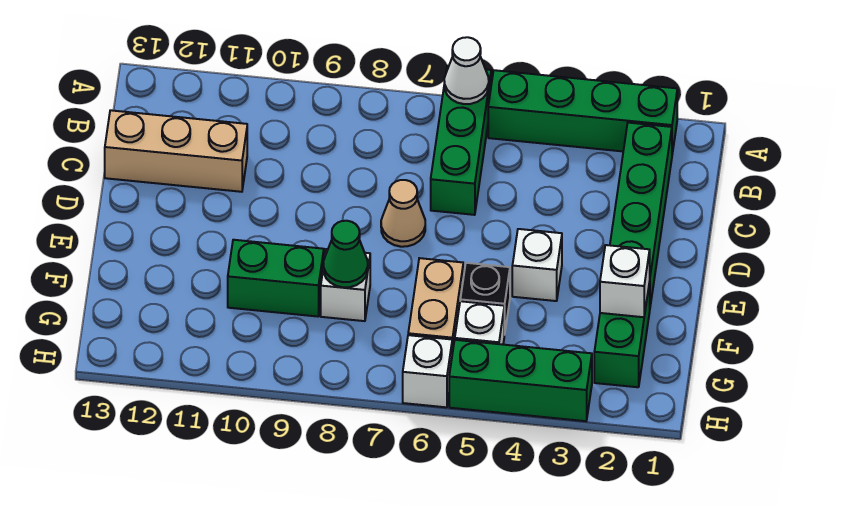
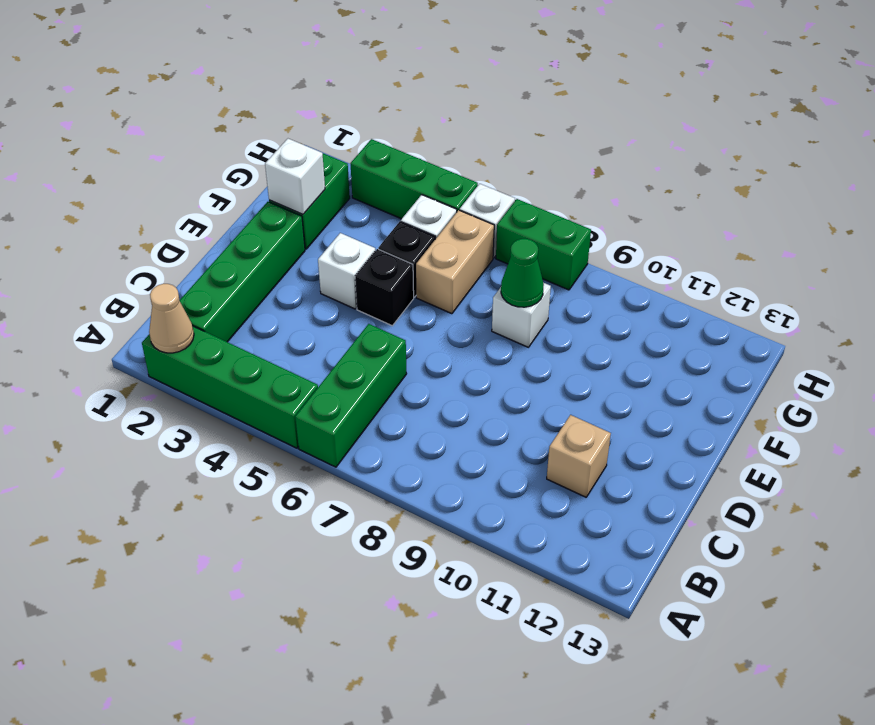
white cone A6 level 2 -> none
tan brick C11:C13 level 1 -> tan brick C11 level 1
tan cone D7 level 1 -> tan cone A2 level 2
none -> black brick E5 level 1
green brick F9:F10 level 1 -> green brick H7:H8 level 1

